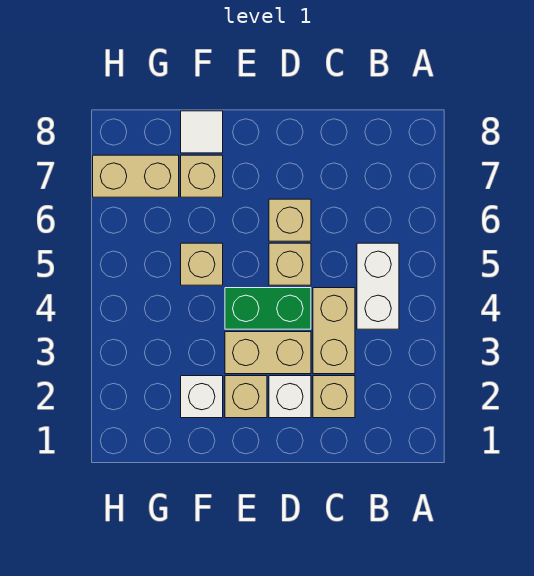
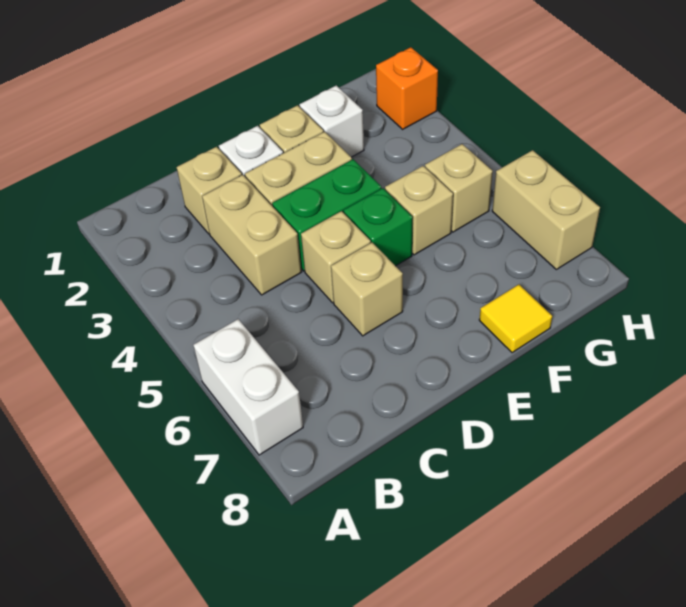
white brick B4:B5 level 1 -> white brick A6:A7 level 1
none -> green brick E5 level 1
tan brick F7 level 1 -> tan brick G5 level 1
white tile F8 level 1 -> yellow tile F8 level 1
tan brick G7:H7 level 1 -> tan brick H6:H7 level 1
none -> orange brick H2 level 1

